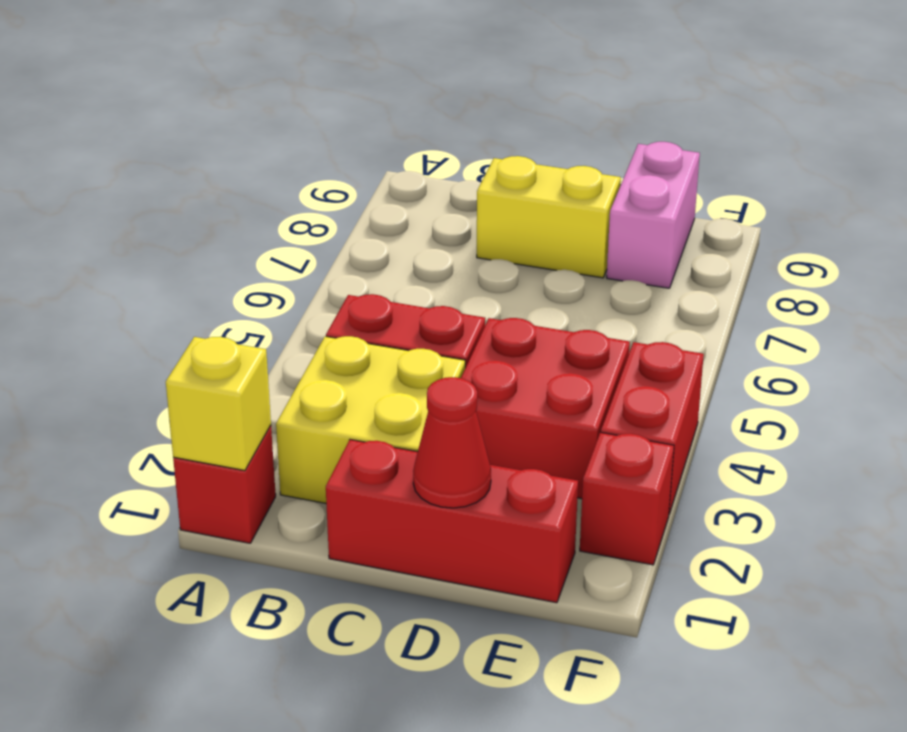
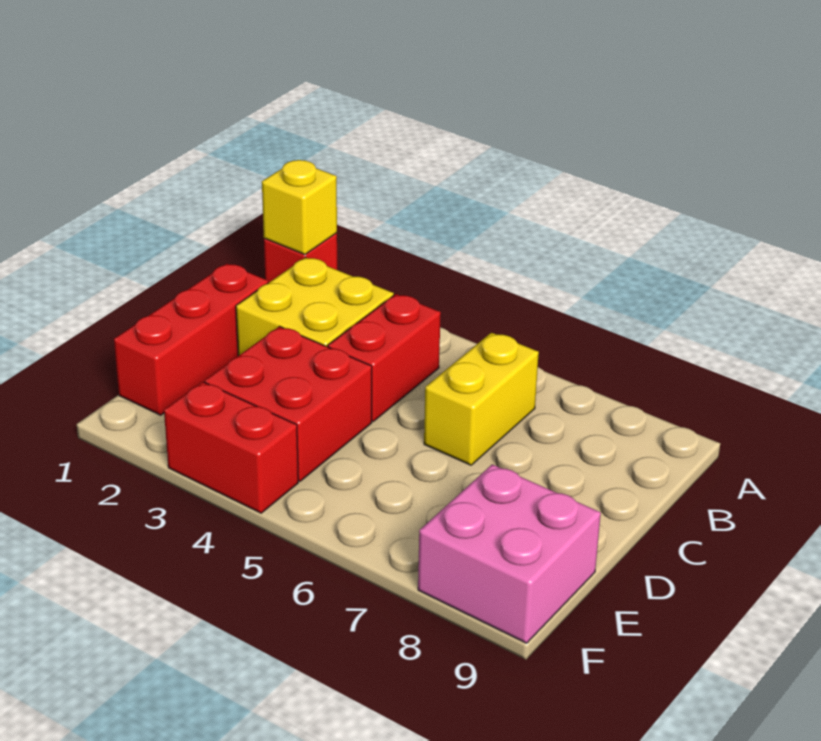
yellow brick C8:D8 level 1 -> yellow brick B6:C6 level 1
red cone D1 level 2 -> none
pink brick E8:E9 level 1 -> pink brick E8:F9 level 1
red brick F2 level 1 -> none

